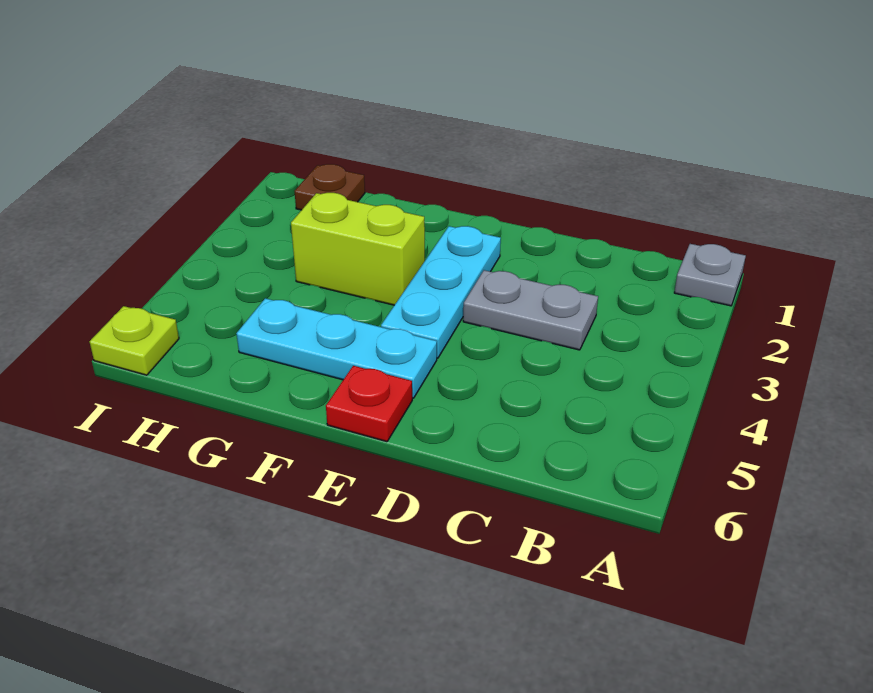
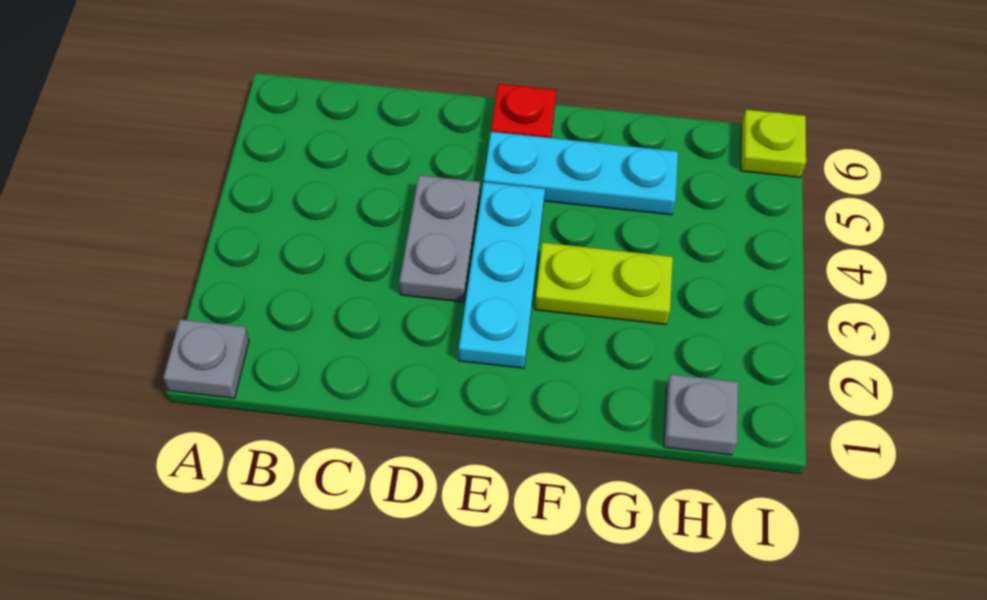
grey plate C3:D3 level 1 -> grey plate D3:D4 level 1
lime brick F3:G3 level 1 -> lime plate F3:G3 level 1
brown plate H1 level 1 -> grey plate H1 level 1

